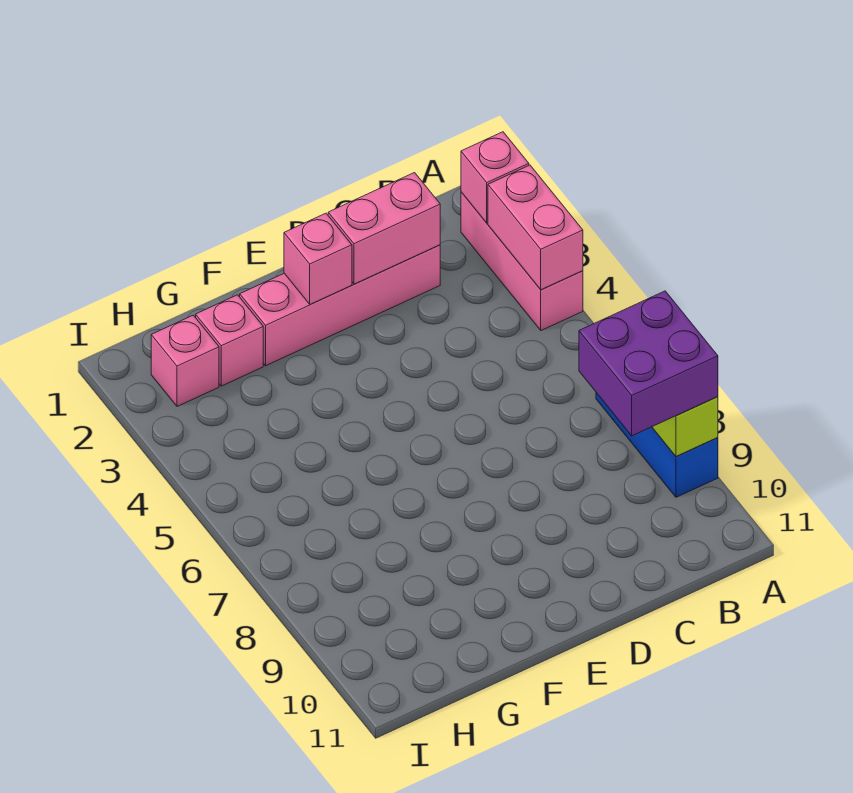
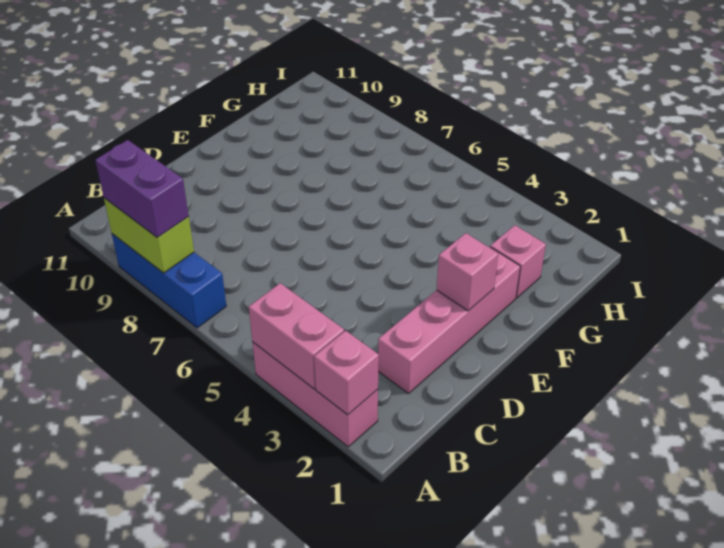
purple brick A8:B9 level 3 -> purple brick A8:A9 level 3
pink brick C2:D2 level 2 -> none
pink brick H2 level 1 -> none

